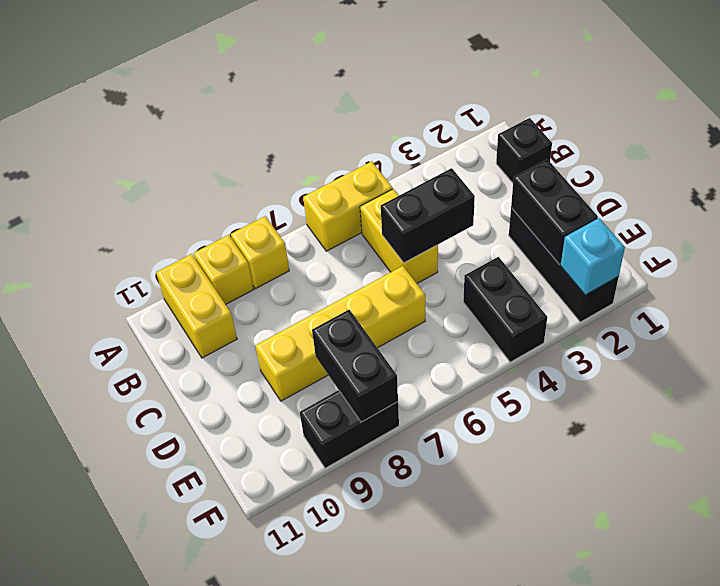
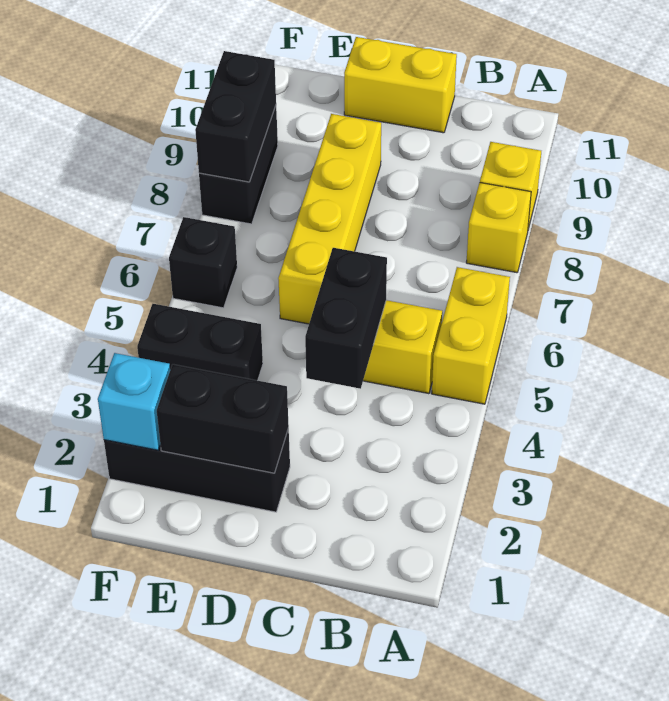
yellow brick A10:B10 level 1 -> yellow brick C11:D11 level 1
black brick B1 level 1 -> black brick F6 level 1
black brick E8:F8 level 2 -> black brick F8:F9 level 2

